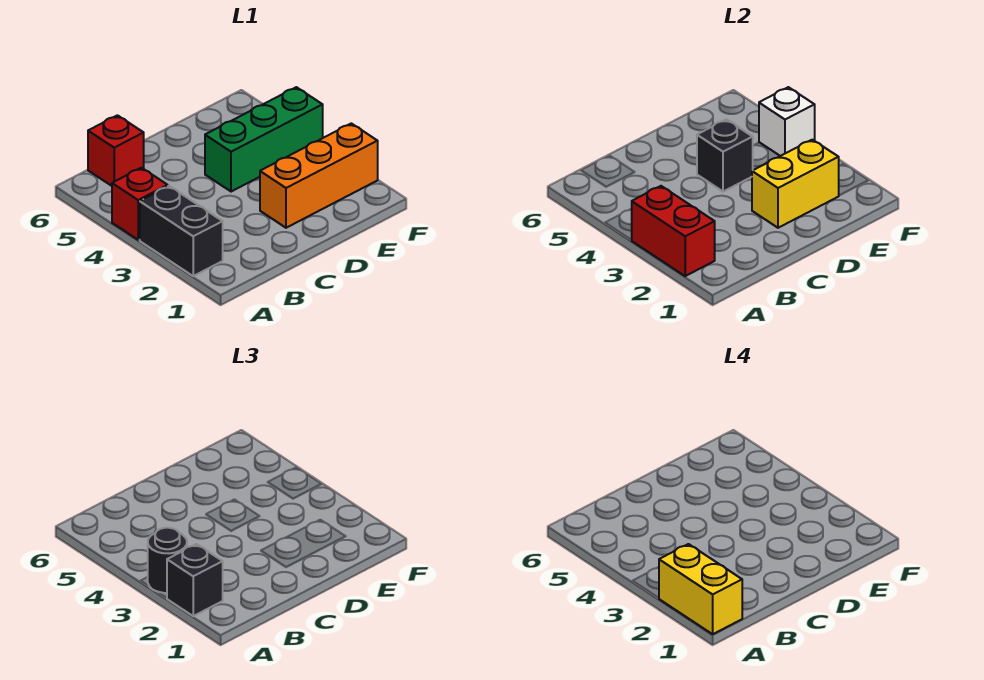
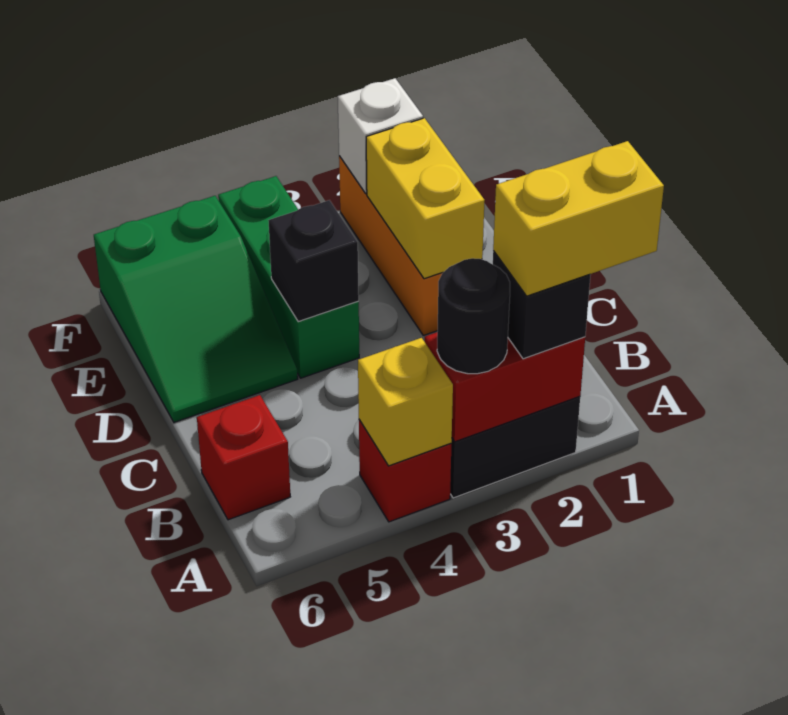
none -> yellow brick A4 level 2
none -> green slope D5:F6 level 1 top F
white brick F4 level 2 -> white brick F2 level 2

